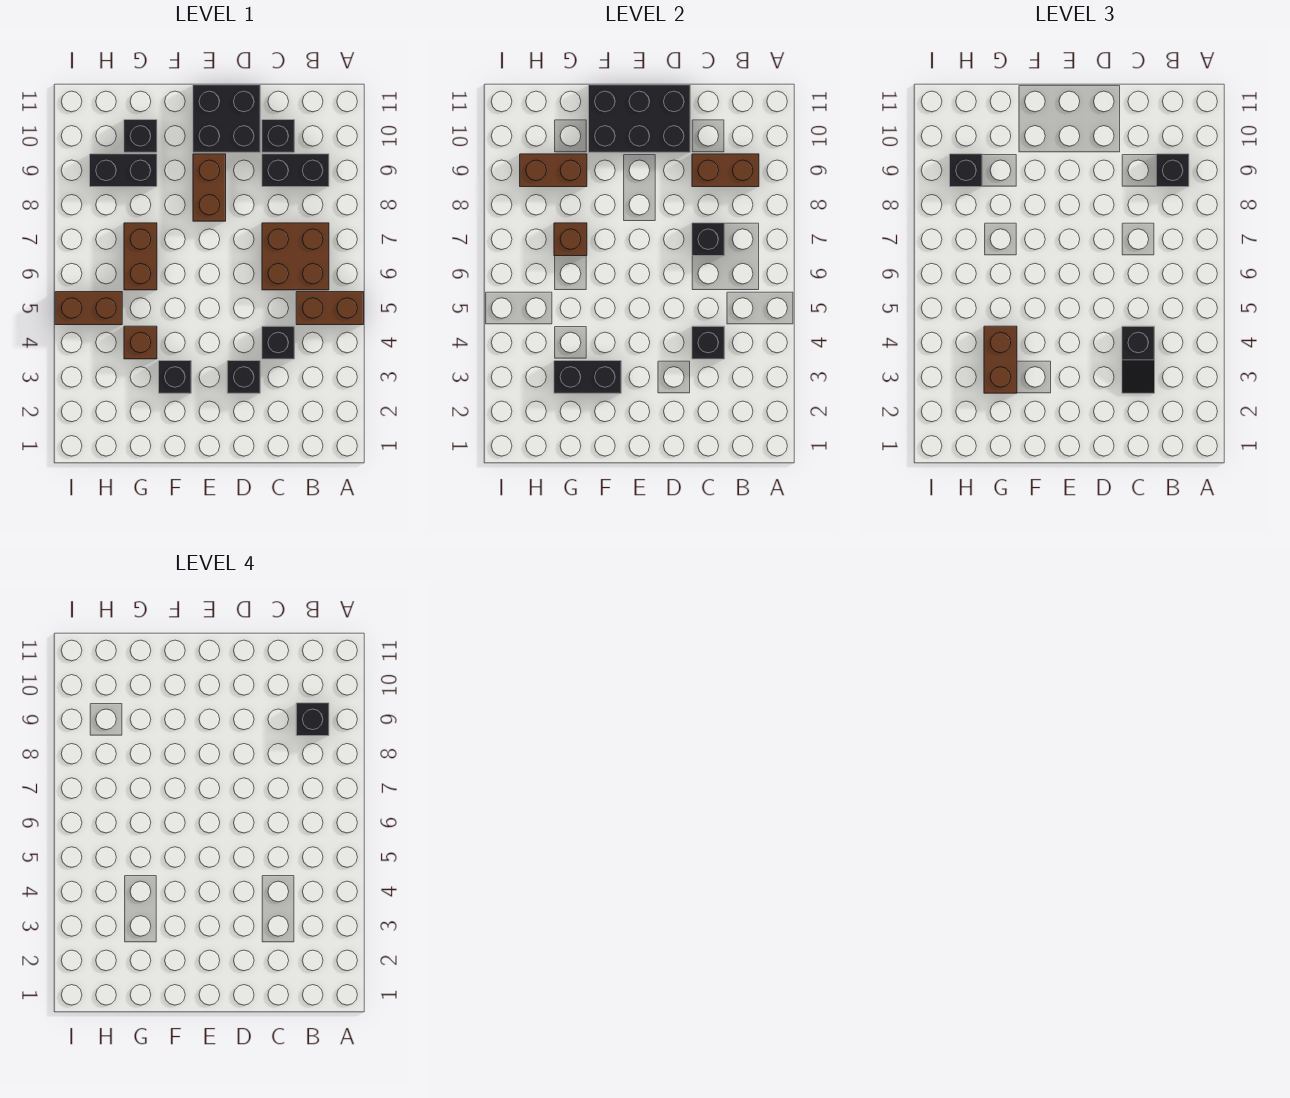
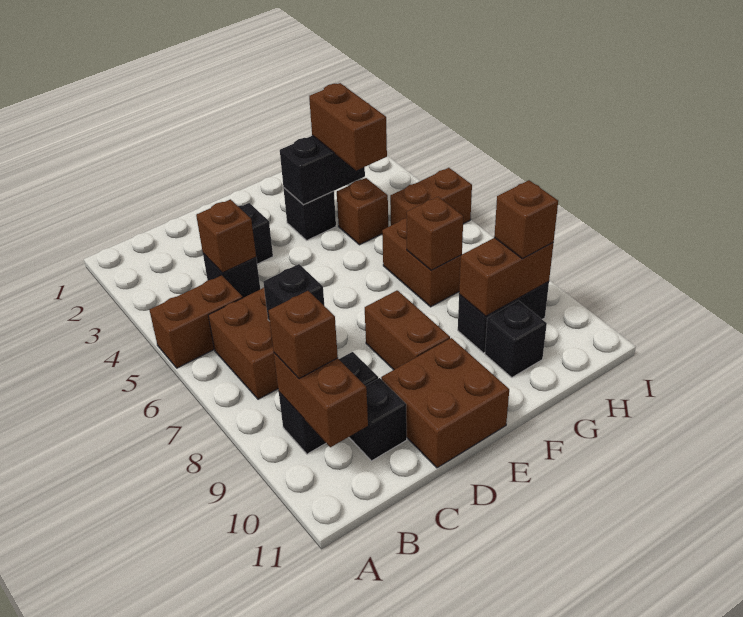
brown brick B9:C9 level 2 -> brown brick B9:B10 level 2
black brick B9 level 3 -> brown brick B9 level 3
black brick B9 level 4 -> none
black slope C3:C4 level 3 top 4 -> none
black brick C4 level 2 -> brown brick C4 level 2
black brick D10:E11 level 1 -> brown brick D10:E11 level 1
black brick D10:F11 level 2 -> none
black brick H9 level 3 -> brown brick H9 level 3

